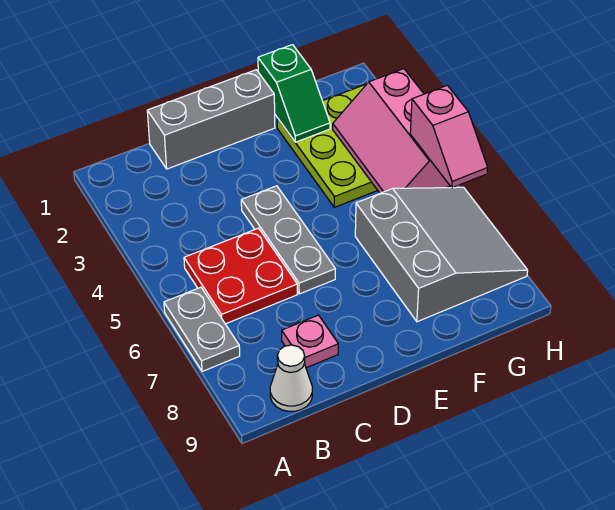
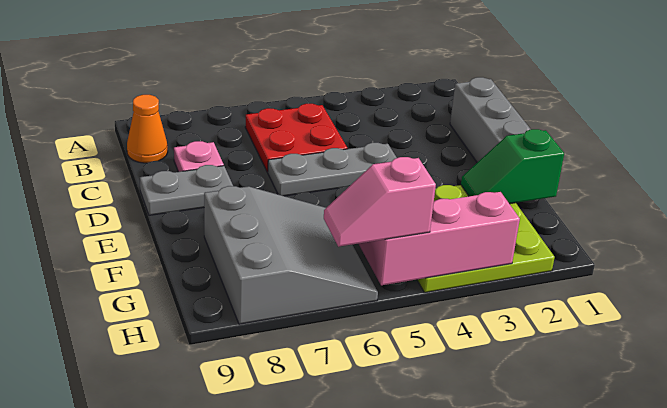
grey plate A6:A7 level 1 -> grey plate D8:D9 level 1
white cone B9 level 1 -> orange cone B9 level 1
grey slope F6:H8 level 1 top F -> grey slope F6:H8 level 1 top 8

